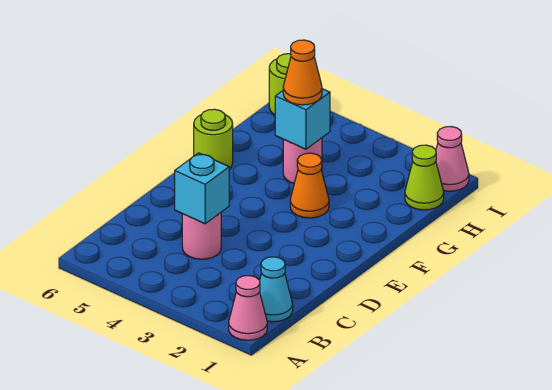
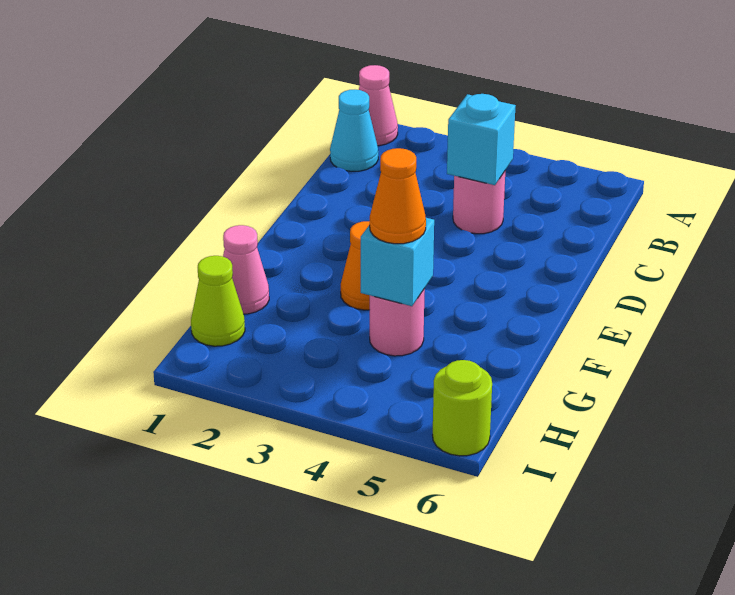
lime round brick F6 level 1 -> none
pink cone I1 level 1 -> pink cone G1 level 1

